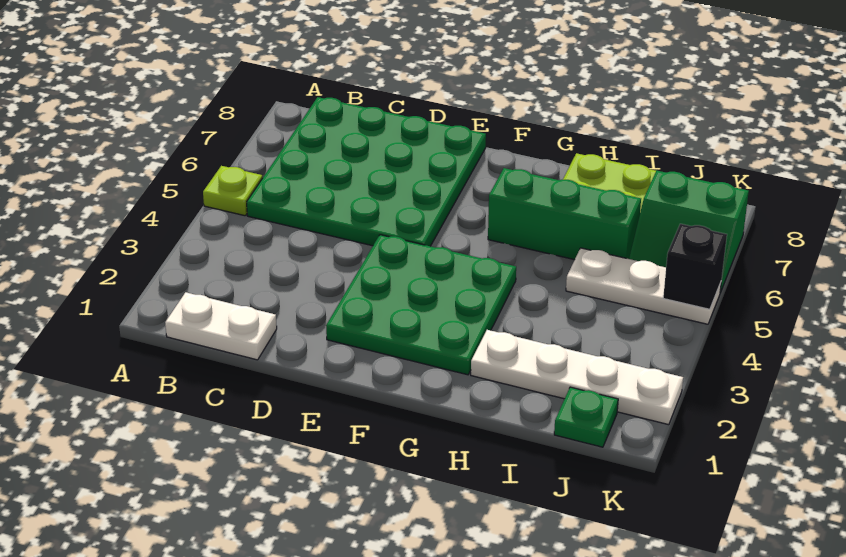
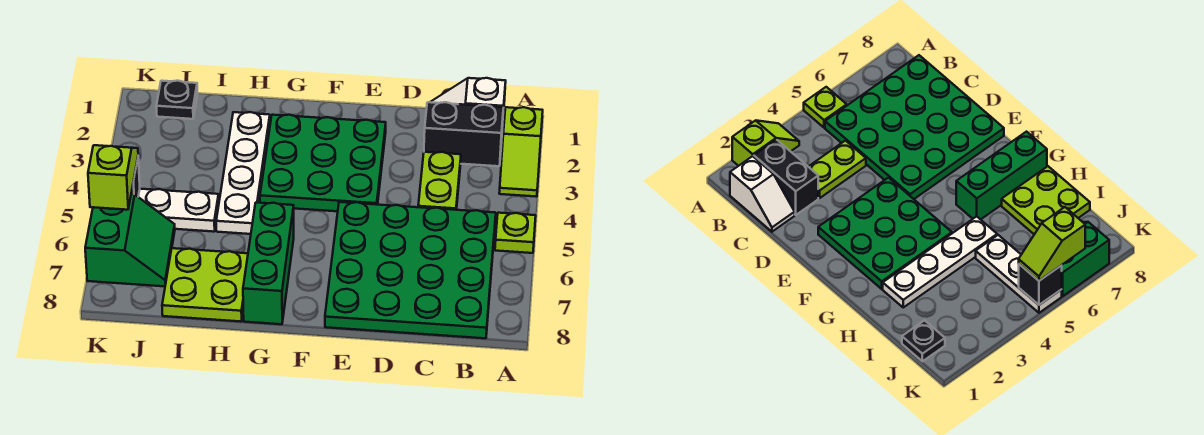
none -> lime slope A2:A3 level 1 top 2
white plate B1:C1 level 1 -> white slope B1:C1 level 1 top B
none -> black brick B2:C2 level 1
none -> lime plate C3:C4 level 1
green brick G6:I6 level 1 -> green brick G6:G8 level 1
white plate H2:K2 level 1 -> white plate H2:H5 level 1
green plate J1 level 1 -> black plate J1 level 1
green slope J6:K7 level 1 top 7 -> green slope J6:K7 level 1 top K
none -> lime slope K5:K6 level 3 top 6

